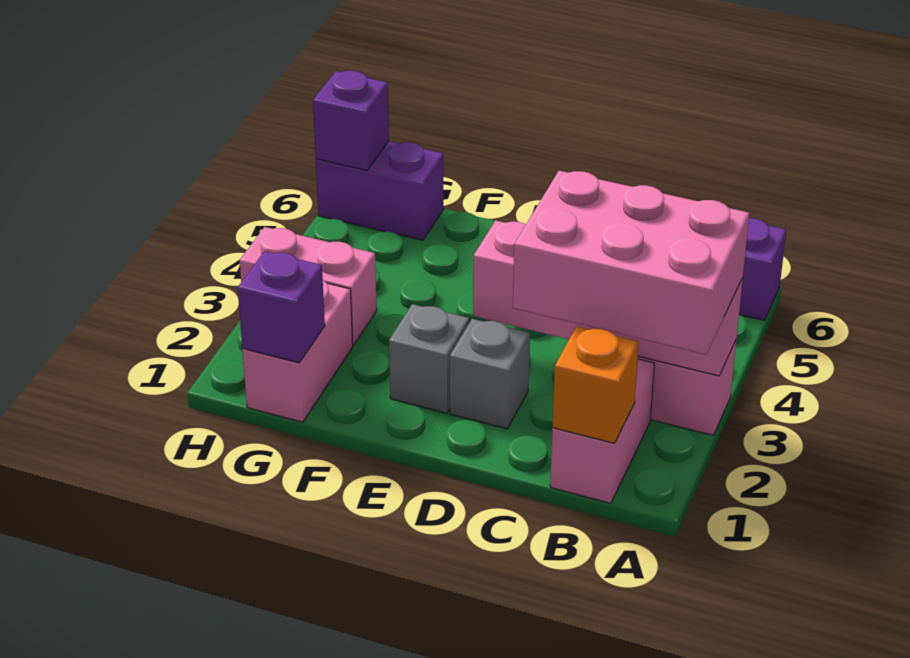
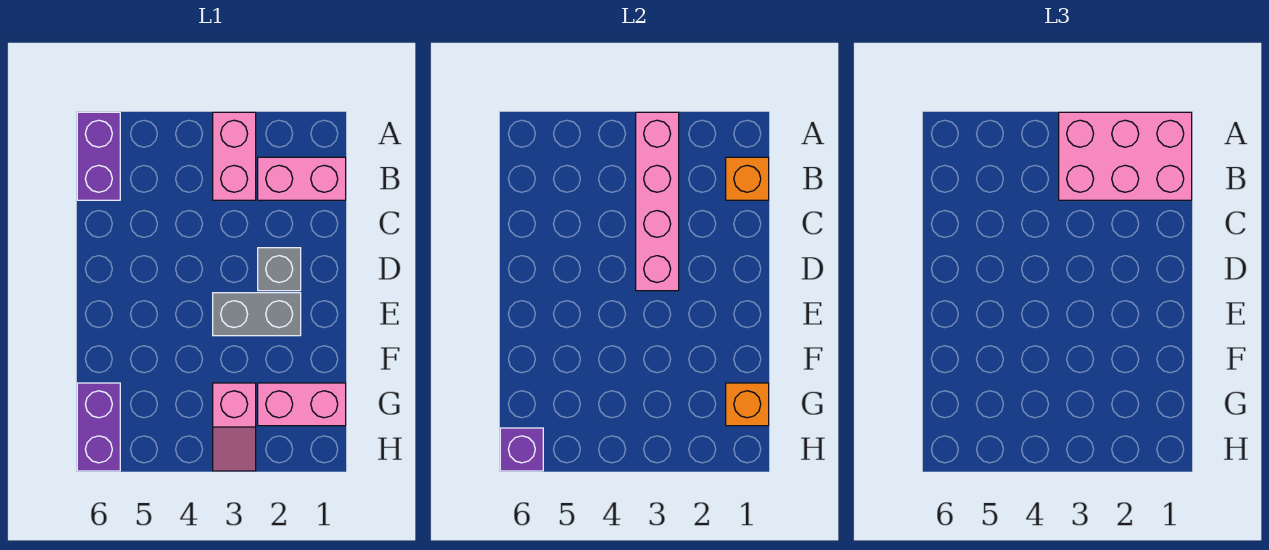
pink brick A2:C3 level 3 -> pink brick A1:B3 level 3
grey brick E2 level 1 -> grey brick E2:E3 level 1
purple brick G1 level 2 -> orange brick G1 level 2
pink brick G3:H3 level 1 -> pink slope G3:H3 level 1 top G

